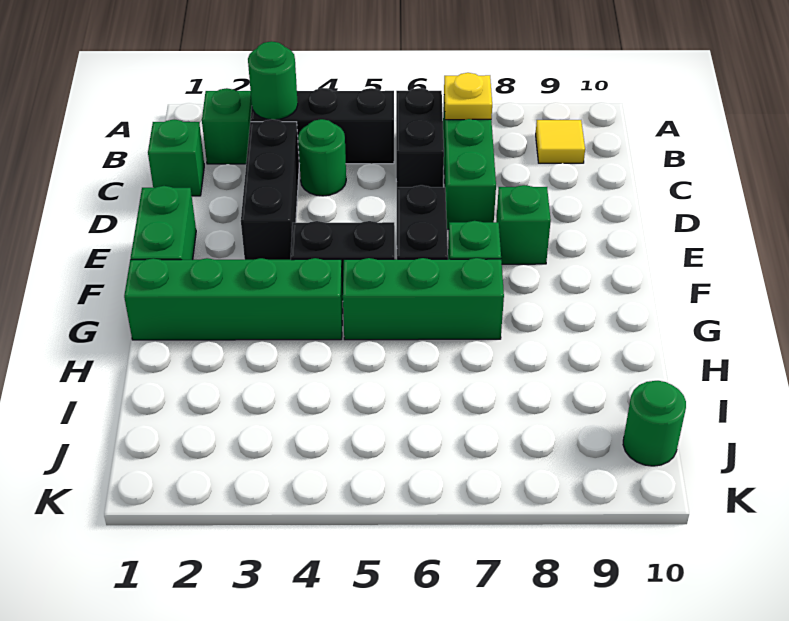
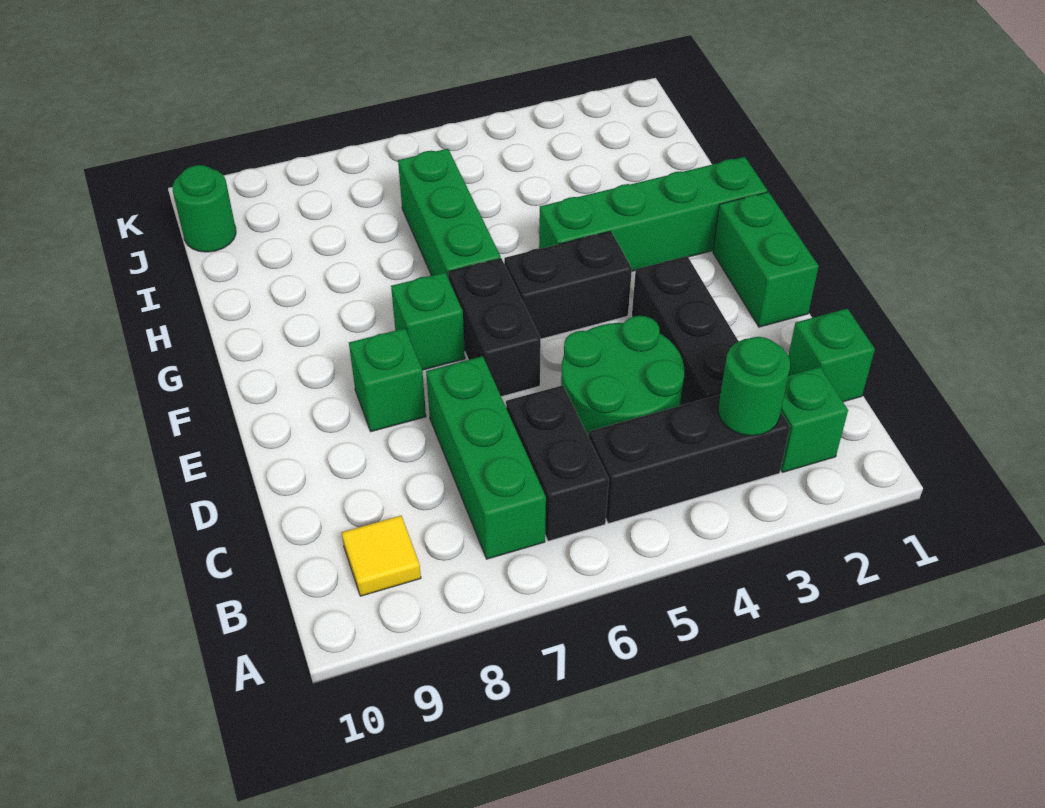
yellow plate B7 level 2 -> none
green round brick C4 level 1 -> green round brick C4:D5 level 1
green brick G5:G7 level 1 -> green brick G6:I6 level 1

